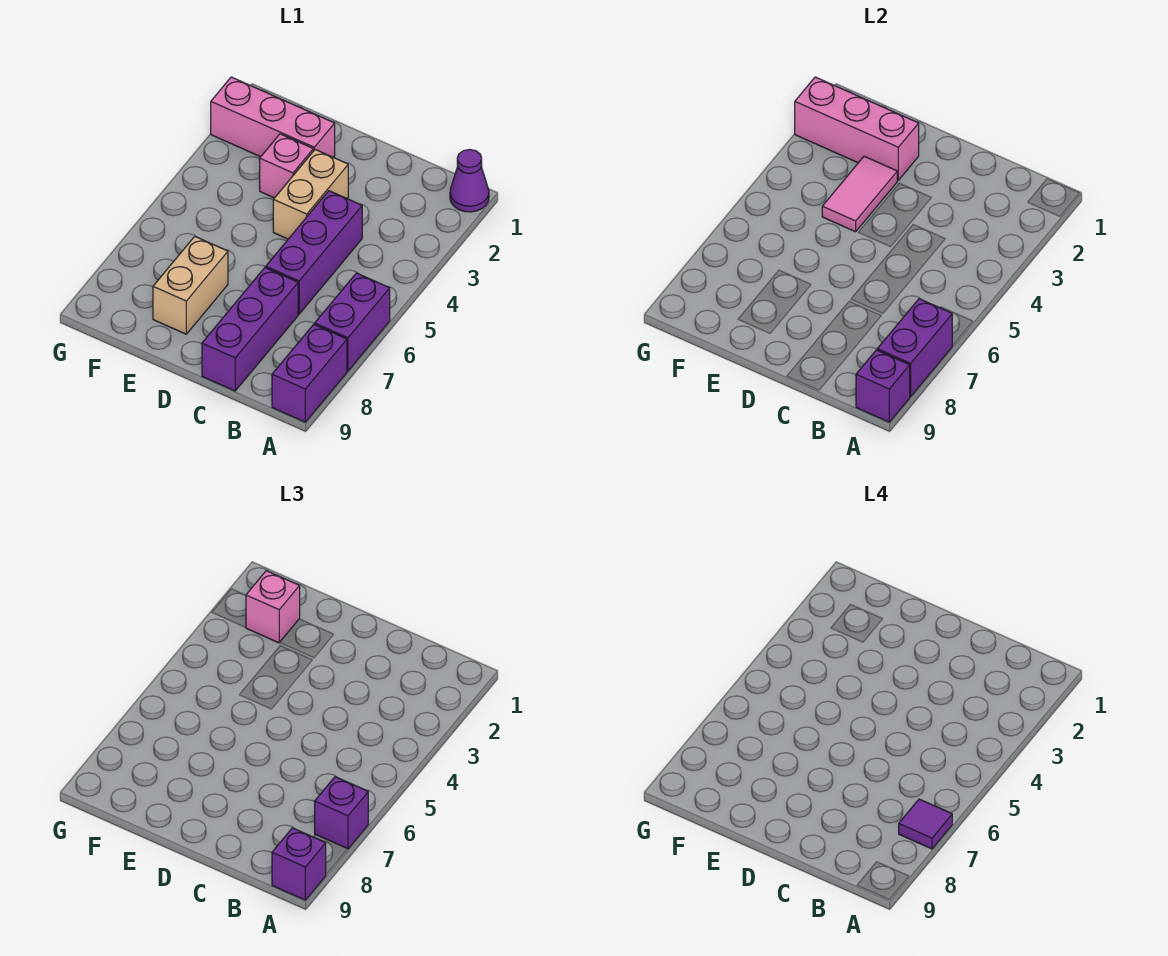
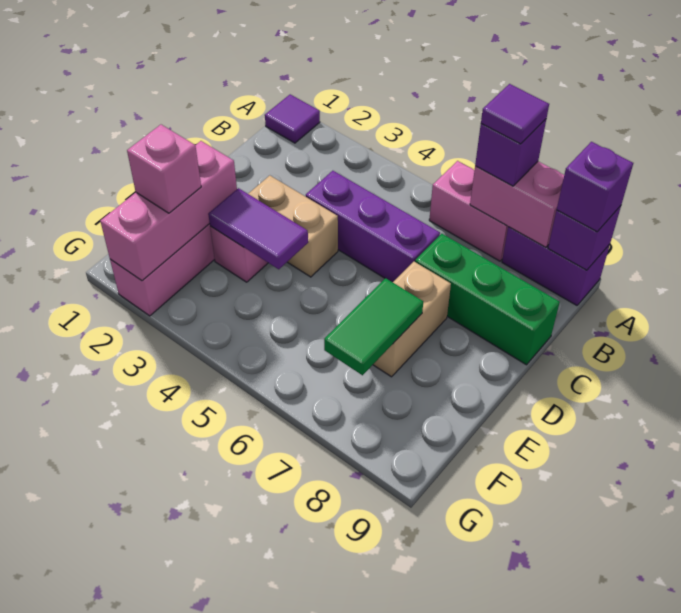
purple cone A1 level 1 -> purple tile A1 level 1
purple brick A6:A7 level 1 -> pink brick A6:A7 level 1
purple brick A7:A8 level 2 -> pink brick A7:A8 level 2
purple brick C7:C9 level 1 -> green brick C7:C9 level 1
pink tile E3:E4 level 2 -> purple tile E3:E4 level 2
tan brick E7:E8 level 1 -> tan brick D7:E7 level 1
none -> green tile E7:F7 level 2

